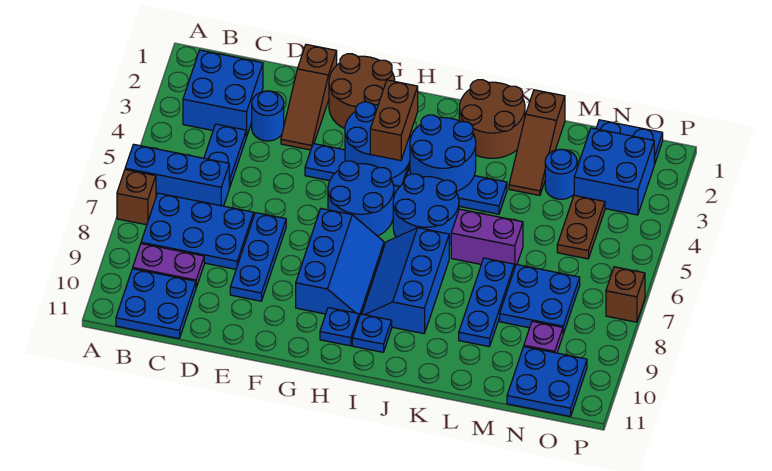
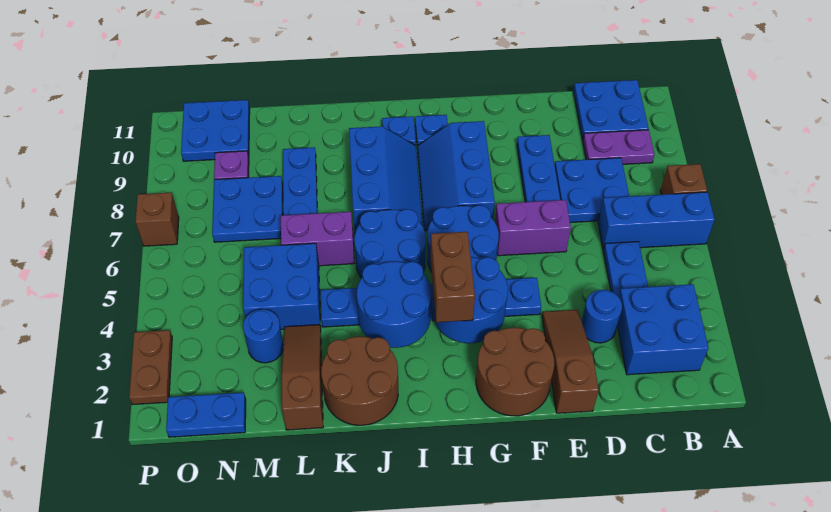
blue plate B7:D8 level 1 -> blue plate C7:D8 level 1
none -> purple brick E6:F6 level 1
blue brick N2:O3 level 1 -> blue brick L4:M5 level 1
brown plate N4:N5 level 1 -> brown plate P2:P3 level 1

